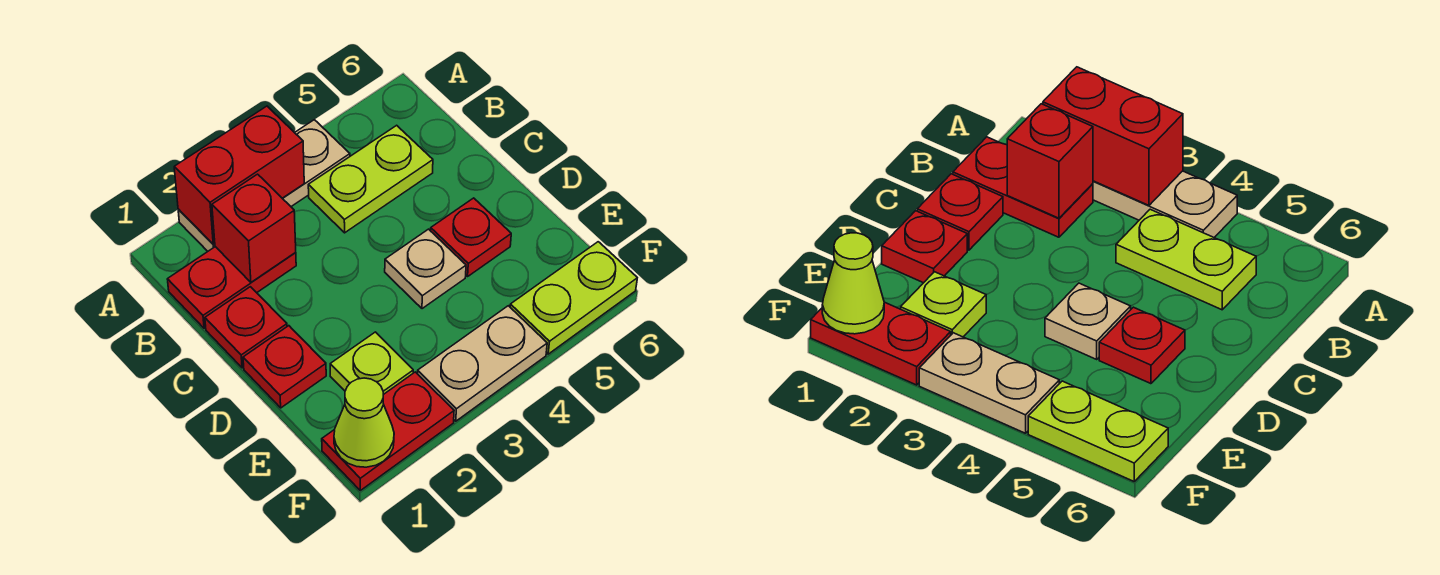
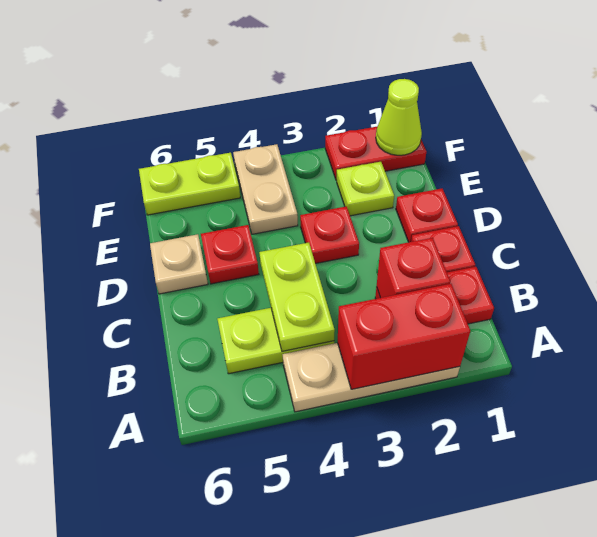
none -> lime plate B4:C4 level 2
none -> red plate D3 level 1
tan plate D4 level 1 -> tan plate D6 level 1
tan plate F3:F4 level 1 -> tan plate E4:F4 level 1

